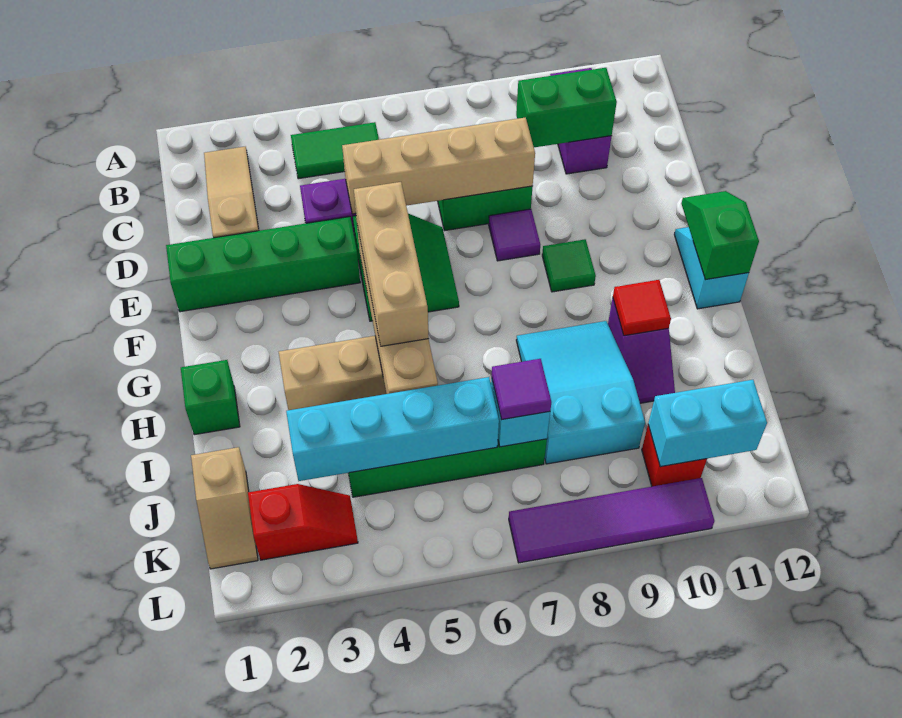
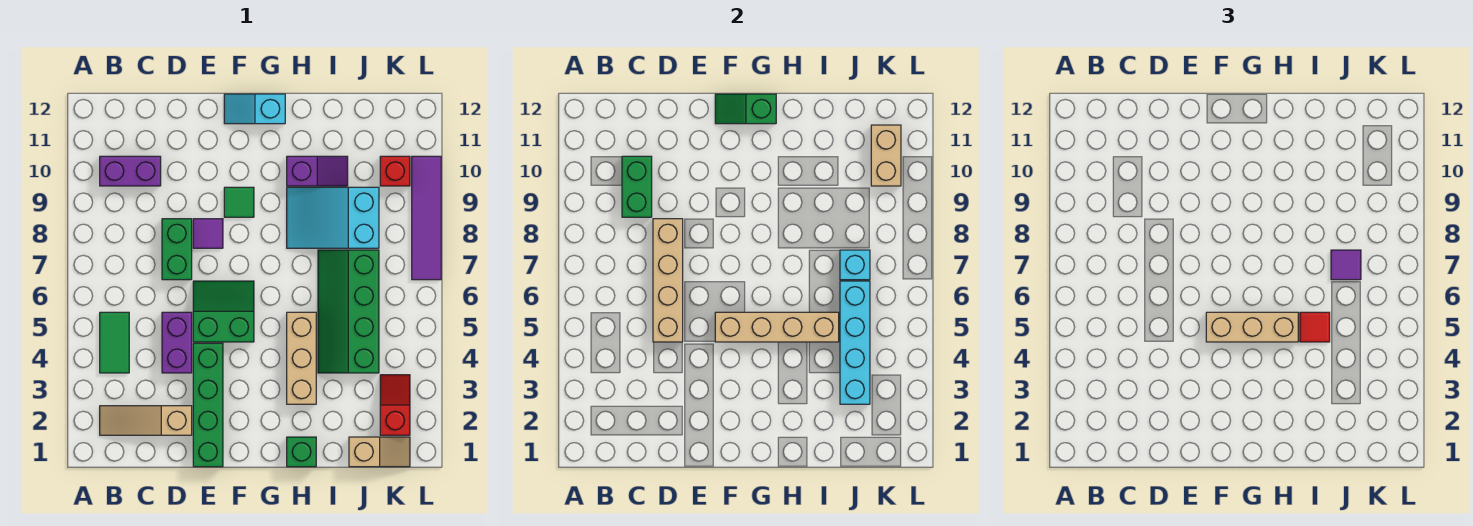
red tile H10 level 2 -> red tile I5 level 3
cyan brick K10:K11 level 2 -> tan brick K10:K11 level 2

